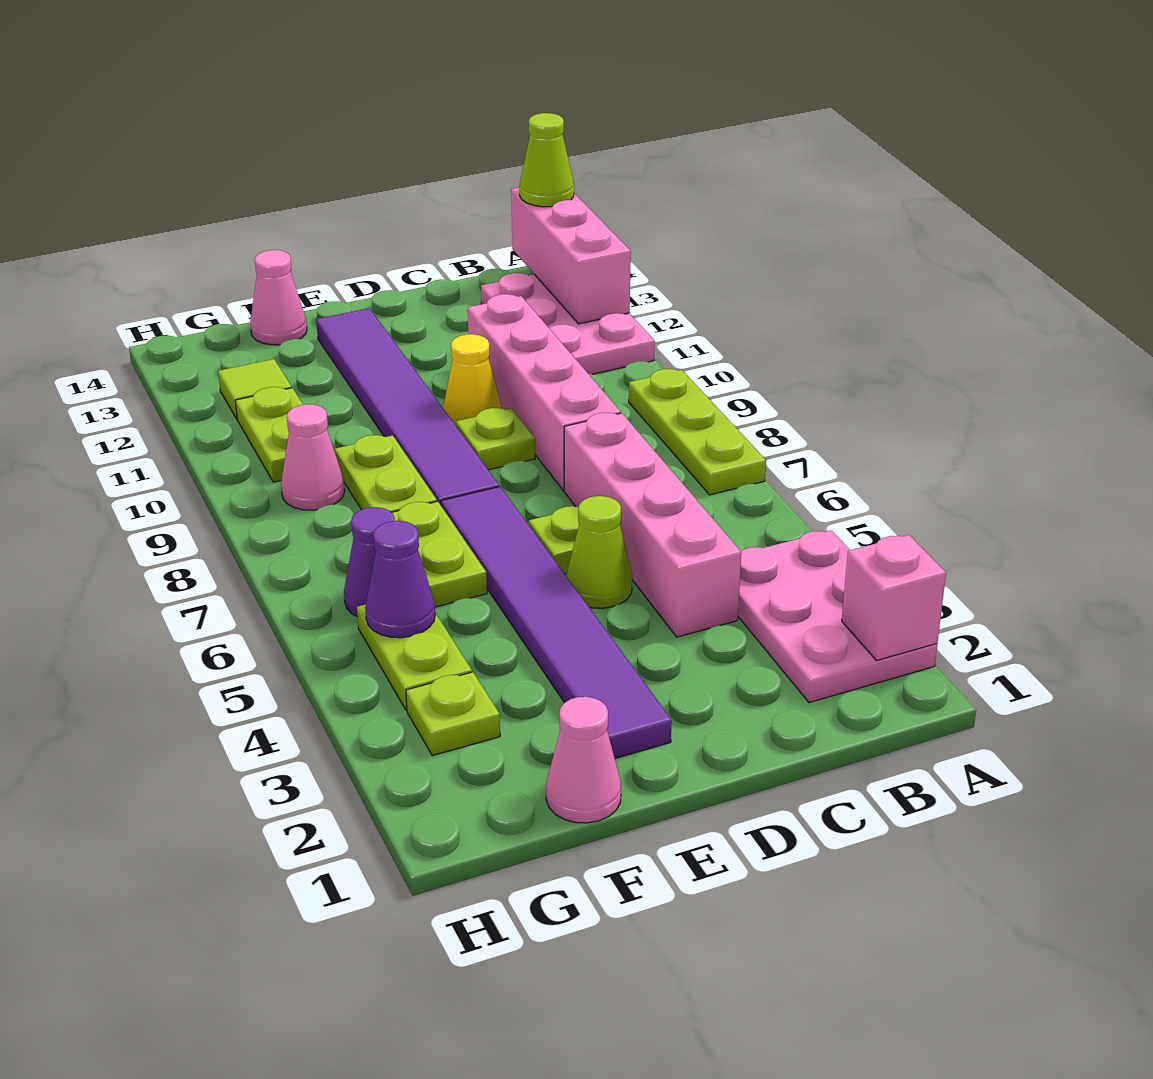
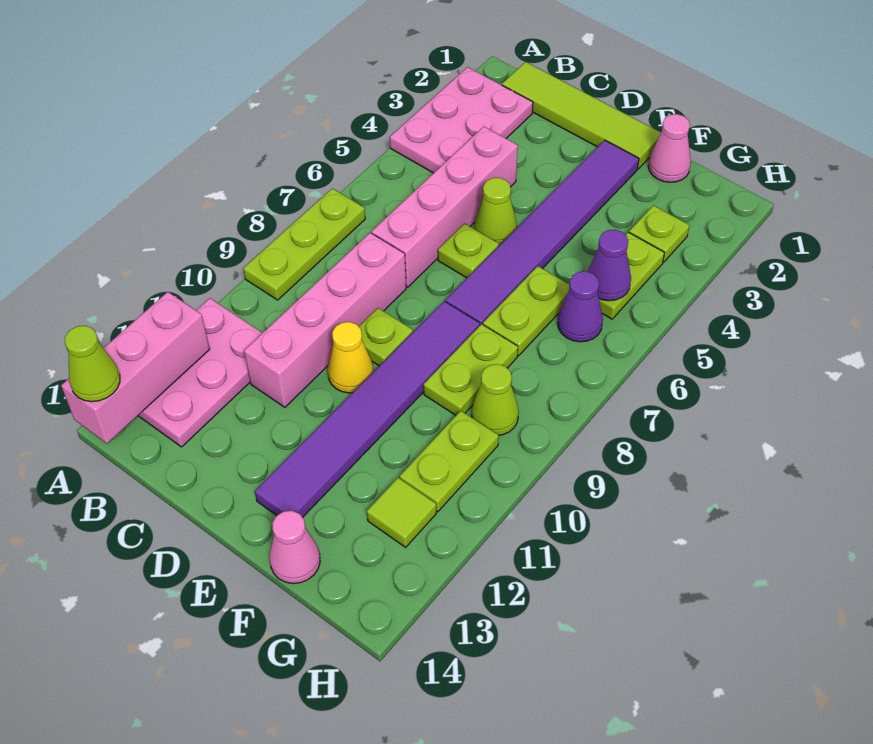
pink brick A2 level 2 -> none
none -> lime tile B1:E1 level 1
pink cone G9 level 1 -> lime cone G9 level 1

